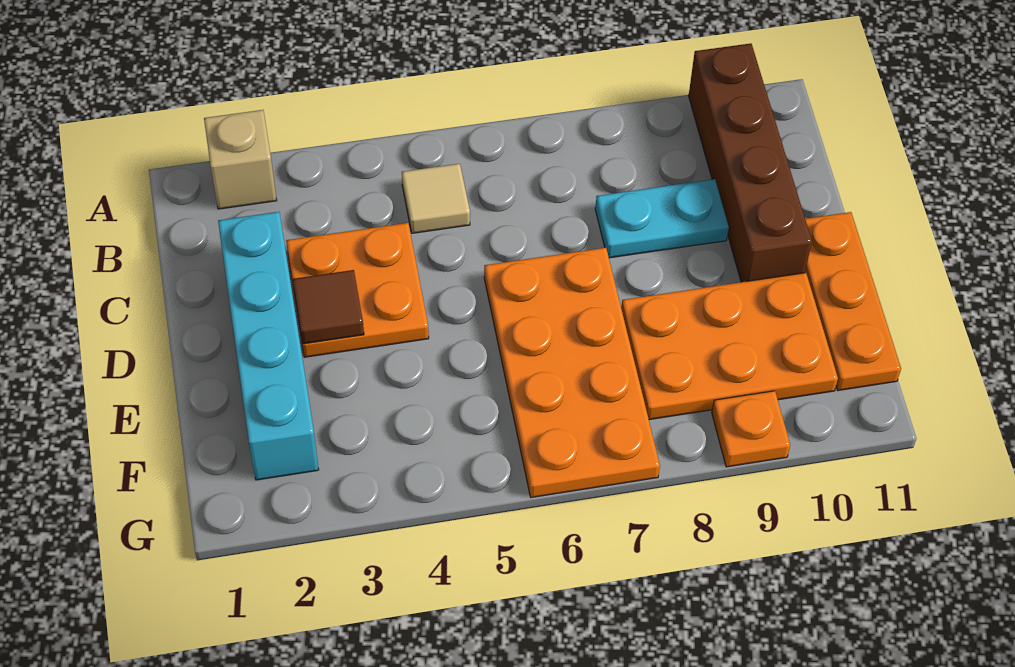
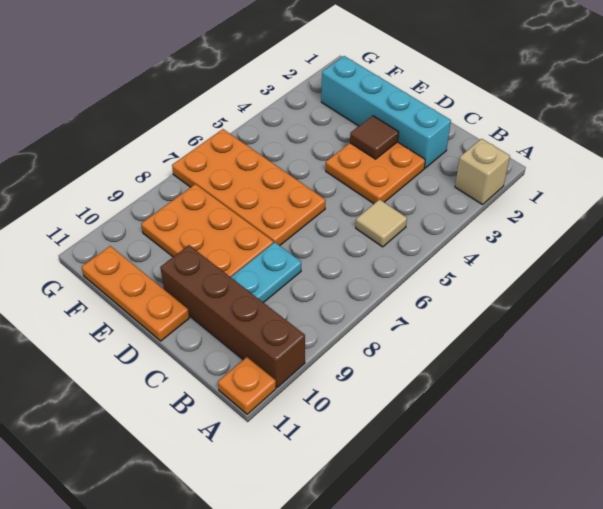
orange plate E8:F10 level 1 -> orange plate D8:F9 level 1
orange plate G9 level 1 -> orange plate A11 level 1

